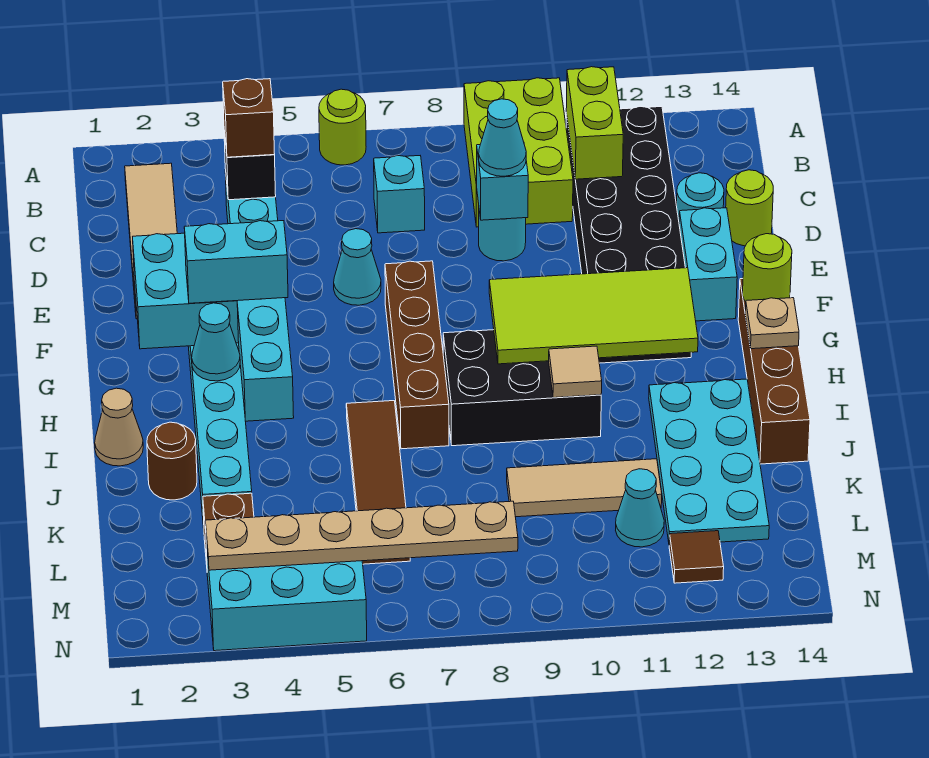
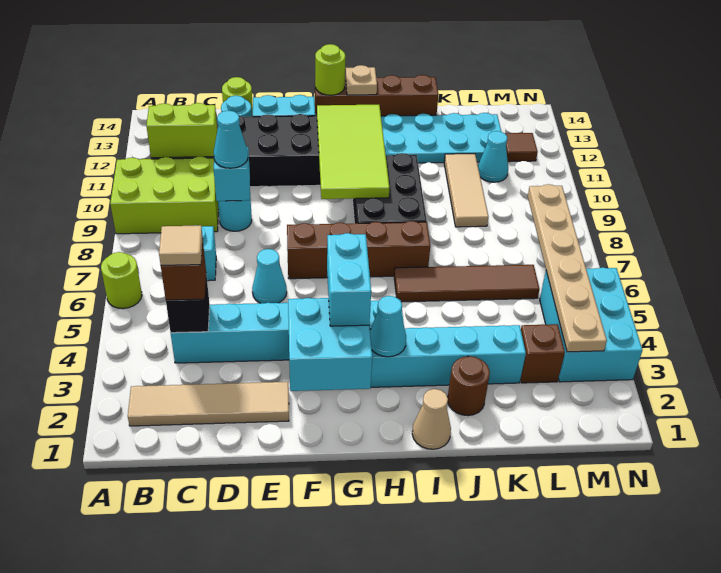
tan tile I10 level 2 -> tan tile C4 level 4

